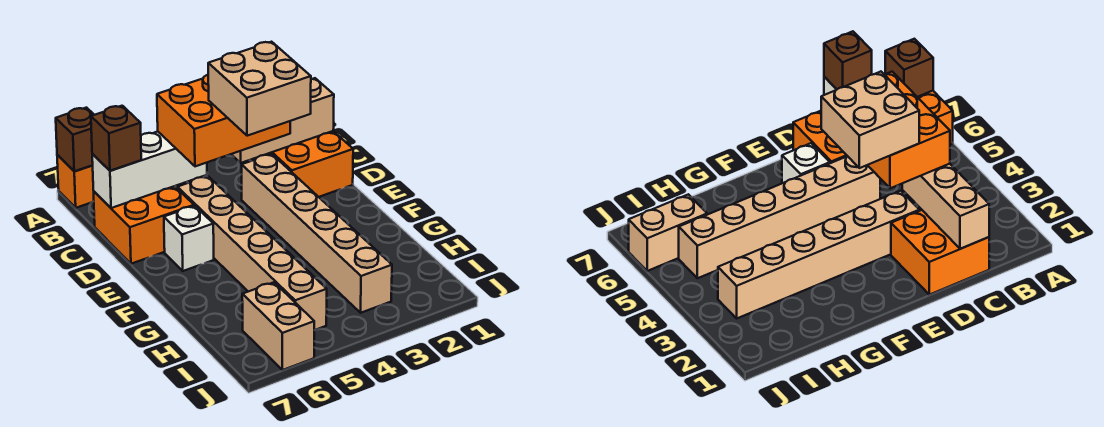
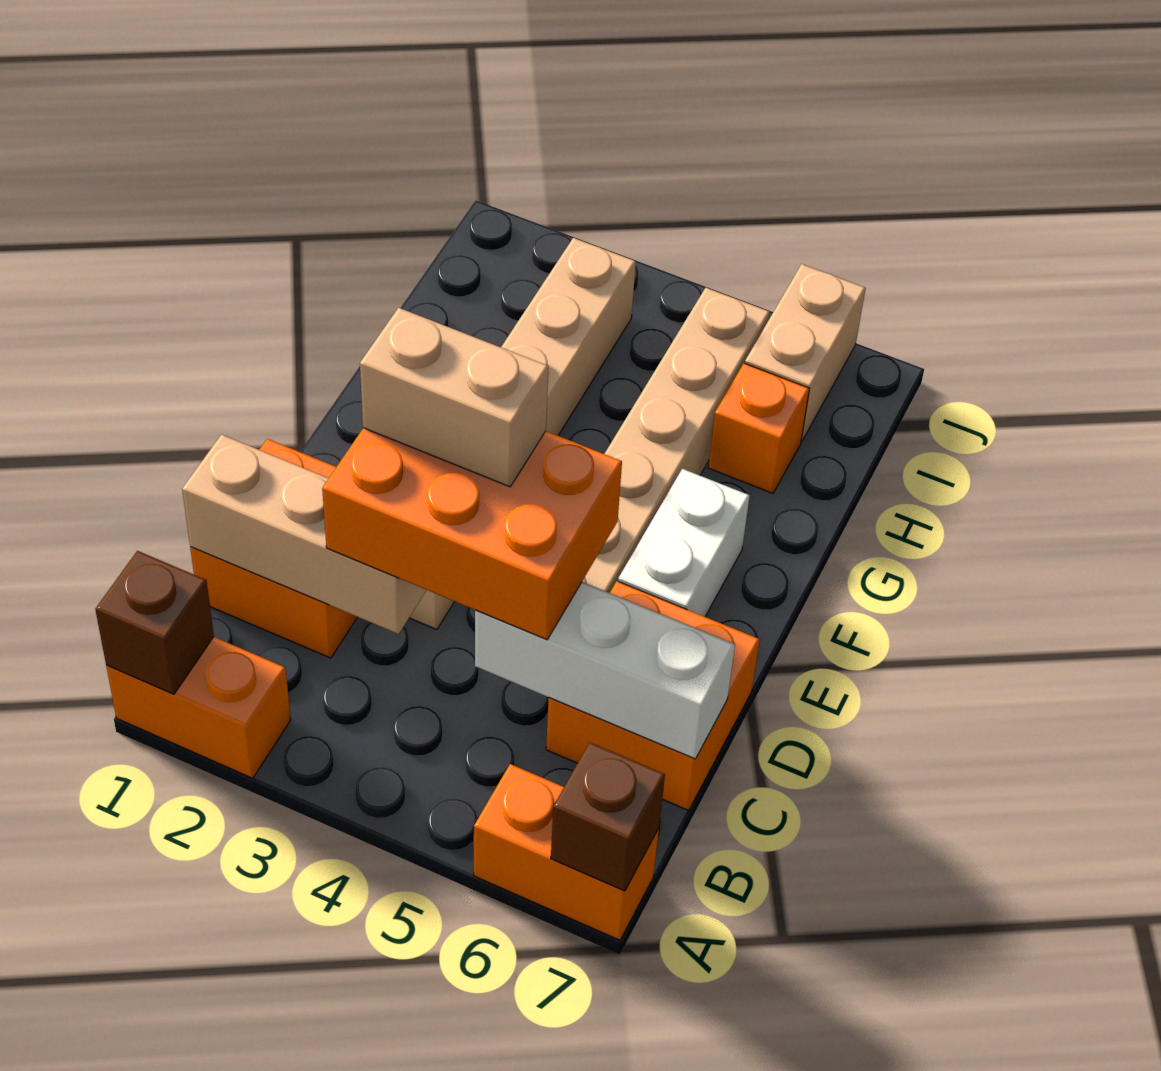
none -> orange brick A1:A2 level 1
brown brick C7 level 3 -> brown brick A1 level 2
tan brick D3:E4 level 4 -> tan brick D3:D4 level 4
white brick E6 level 1 -> white brick E6:F6 level 1
none -> orange brick H6 level 1

